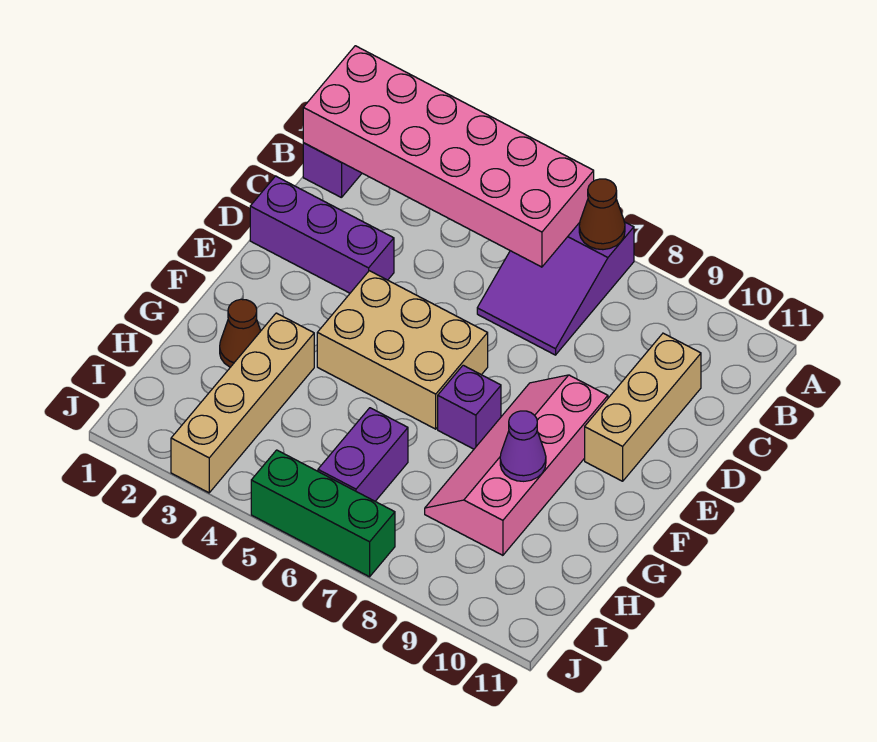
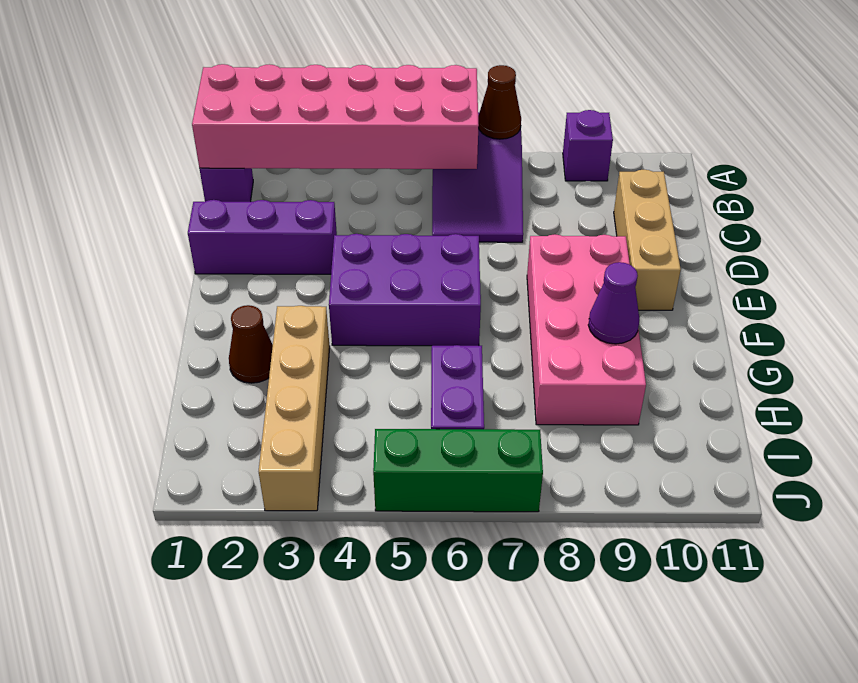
tan brick E4:F6 level 1 -> purple brick E4:F6 level 1
pink slope E8:H9 level 1 top 9 -> pink brick E8:H9 level 1
purple brick F7 level 1 -> purple brick A9 level 1

